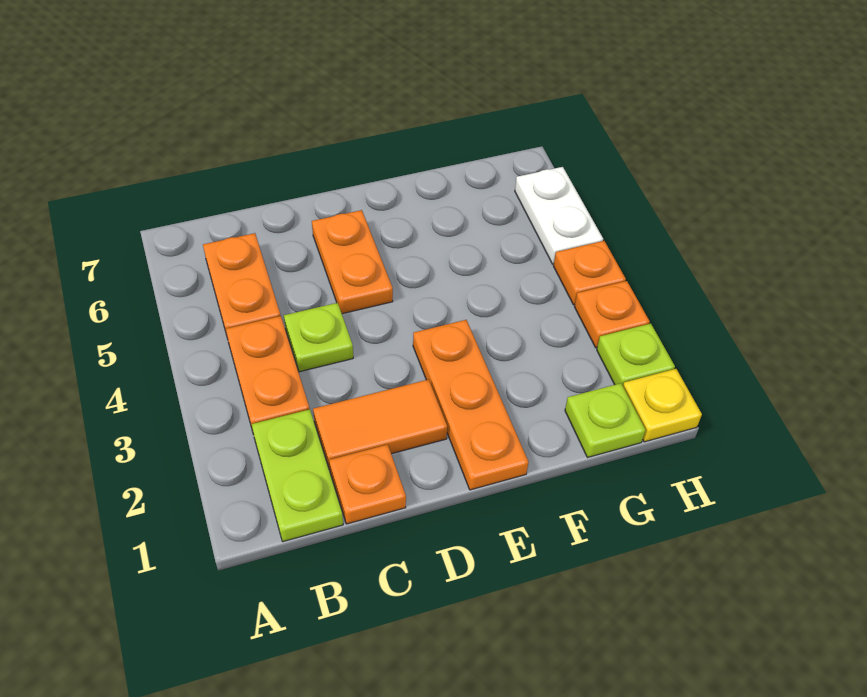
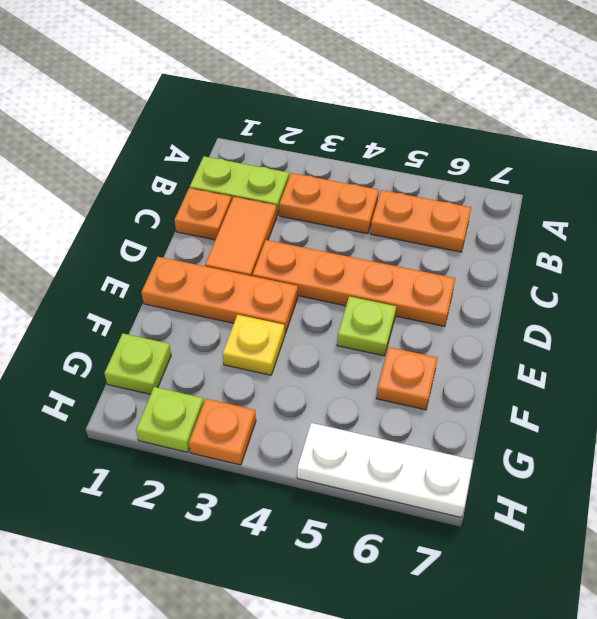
lime plate C4 level 1 -> lime plate E5 level 1
orange plate D5:D6 level 1 -> orange plate D3:D6 level 1
yellow plate H1 level 1 -> yellow plate F3 level 1
orange plate H4 level 1 -> orange plate F6 level 1
white plate H5:H6 level 1 -> white plate H5:H7 level 1

